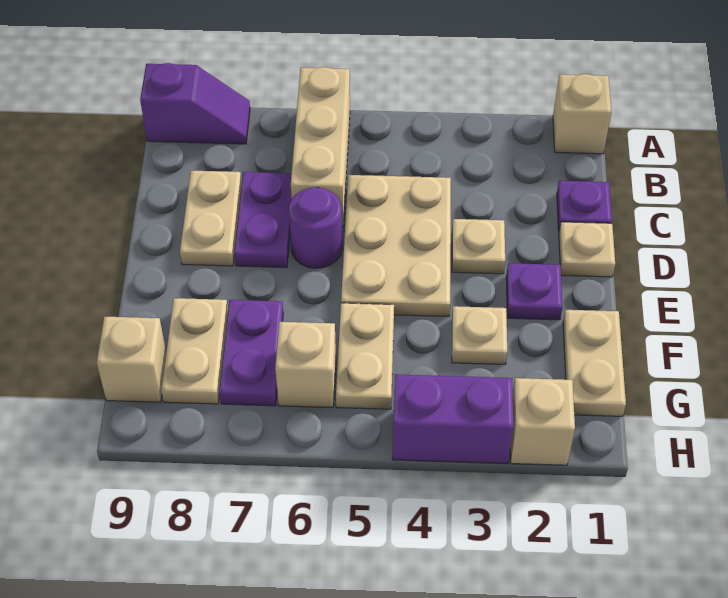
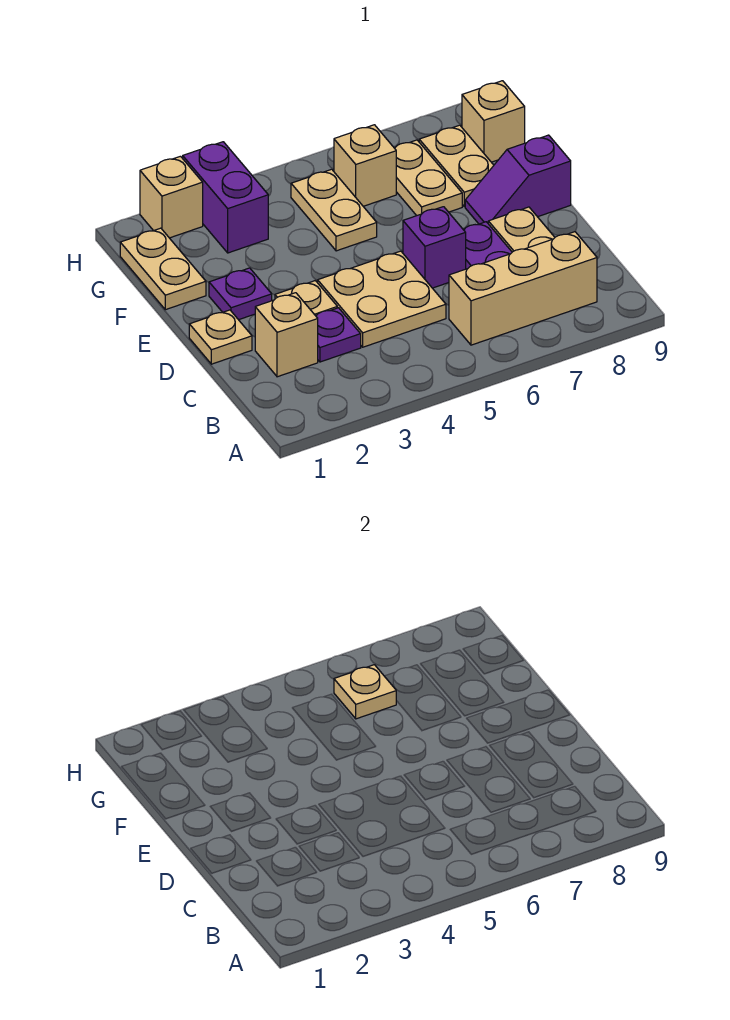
tan brick A1 level 1 -> tan brick C2 level 1
tan brick A6:C6 level 1 -> tan brick B6:B8 level 1
purple slope A8:A9 level 1 top 9 -> purple slope E8:E9 level 1 top 9
purple plate C1 level 1 -> purple plate C3 level 1
tan plate C4:E5 level 1 -> tan plate C4:D5 level 1
purple round brick D6 level 1 -> purple brick D6 level 1
tan plate F3 level 1 -> tan plate G6 level 2
purple plate F7:G7 level 1 -> tan plate F7:G7 level 1
purple brick H3:H4 level 1 -> purple brick G3:H3 level 1

